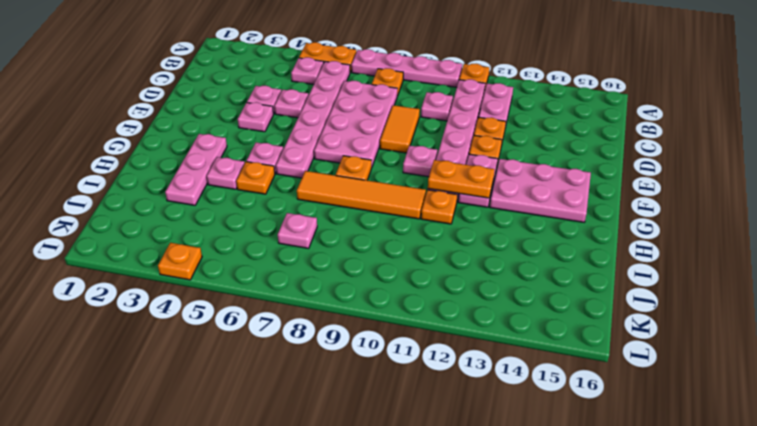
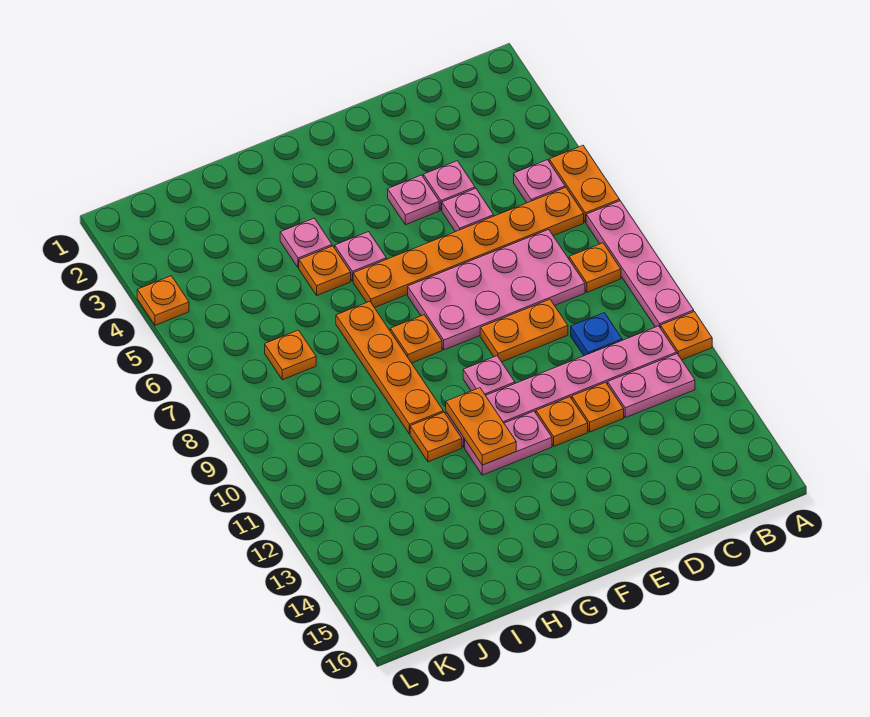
pink plate B6:G6 level 1 -> orange plate B6:G6 level 1
pink plate C10 level 1 -> blue plate C10 level 1
orange tile D9:E9 level 1 -> orange plate D9:E9 level 1
pink plate F13:G15 level 1 -> none
pink plate G3:I3 level 1 -> none
orange tile H7:H10 level 1 -> orange plate H7:H10 level 1
pink plate J7 level 1 -> orange plate J7 level 1

